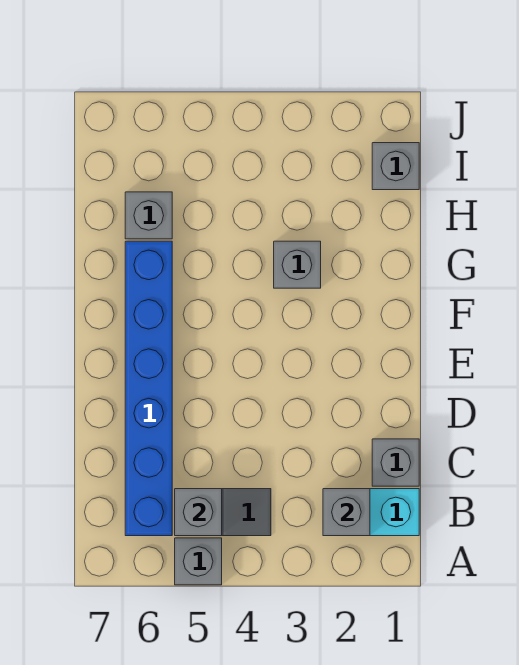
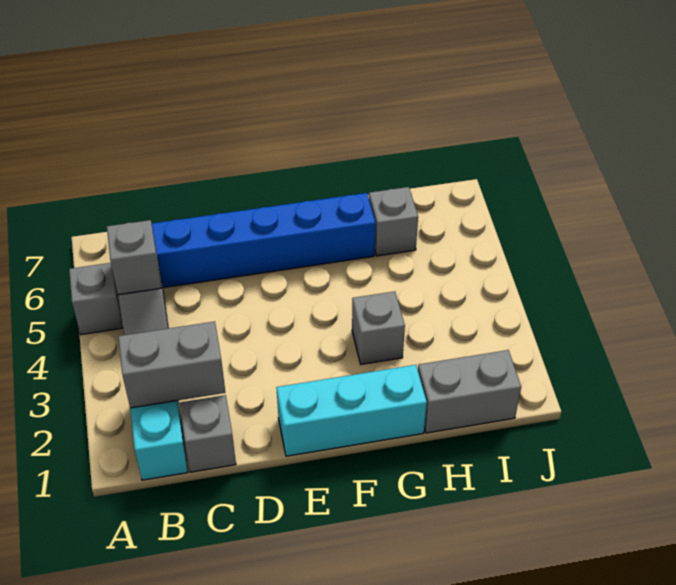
grey brick B2 level 2 -> grey brick B2:C2 level 2
none -> cyan brick E1:G1 level 1
grey brick I1 level 1 -> grey brick H1:I1 level 1

